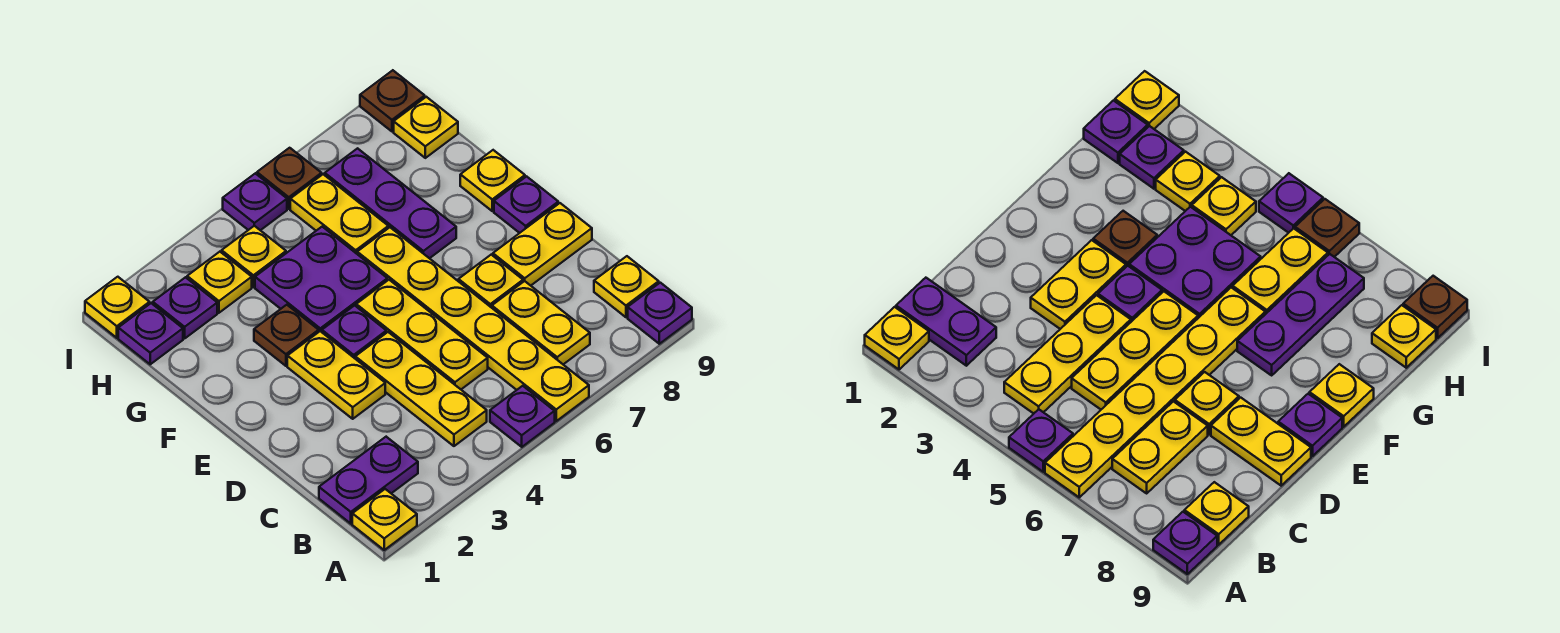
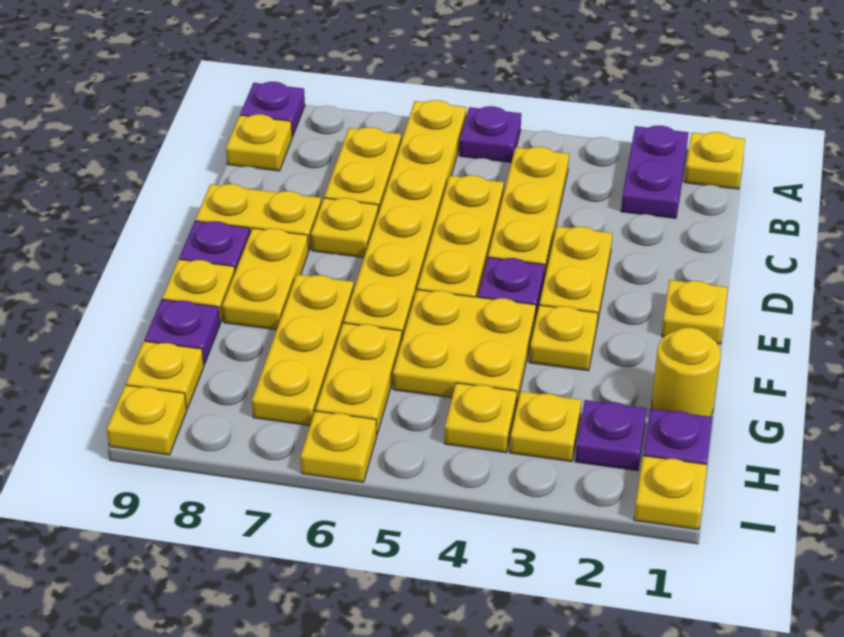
purple plate B1:B2 level 1 -> purple plate A2:B2 level 1
none -> yellow plate E1 level 1
none -> yellow plate E8:F8 level 1
brown plate F3 level 1 -> yellow plate F3 level 1
purple plate F4:G5 level 1 -> yellow plate F4:G5 level 1
purple plate F7:H7 level 1 -> yellow plate F7:H7 level 1
none -> yellow round brick G1 level 1
purple plate I5 level 1 -> purple plate G9 level 1
brown plate I6 level 1 -> yellow plate I6 level 1
brown plate I9 level 1 -> yellow plate I9 level 1

